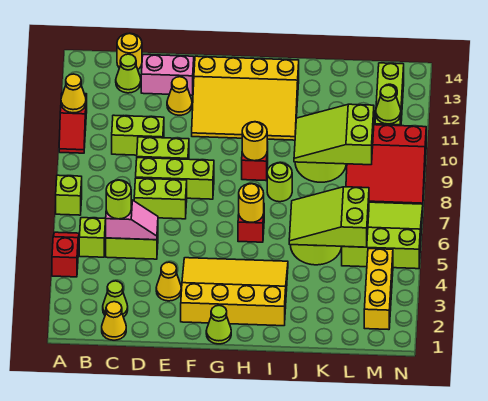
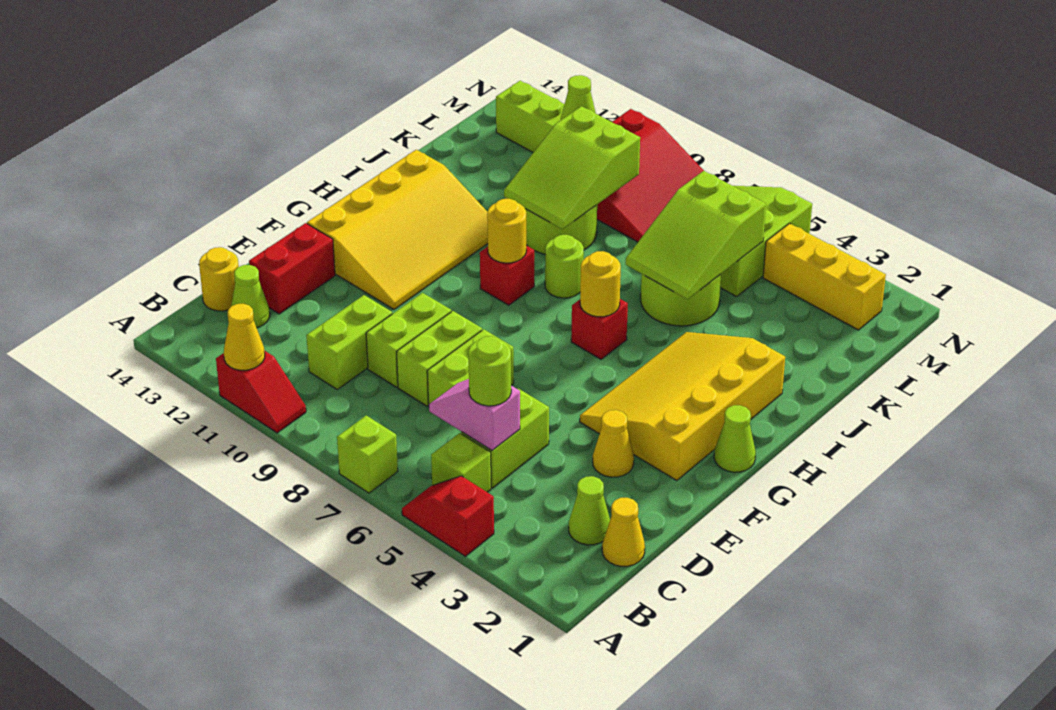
pink slope C5:D5 level 2 top C -> pink slope C5:C6 level 2 top 5
lime brick D8:F8 level 1 -> lime brick D8:E8 level 1
pink brick D13:E13 level 1 -> red brick D13:E13 level 1
yellow cone E12 level 1 -> none

